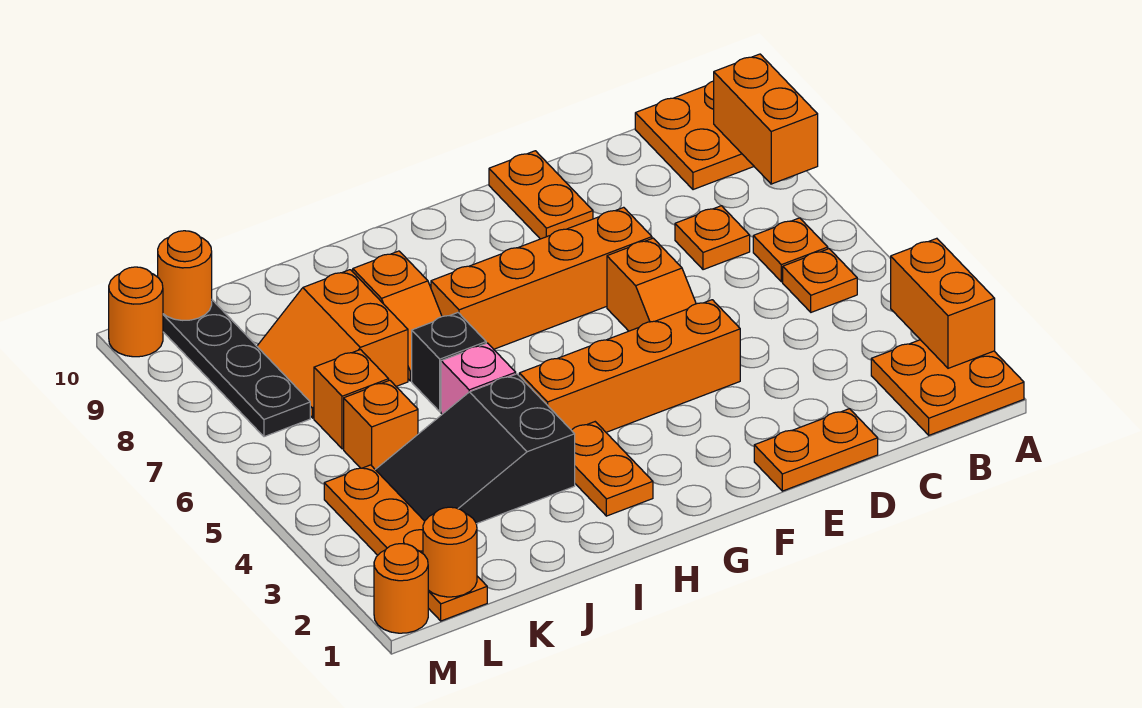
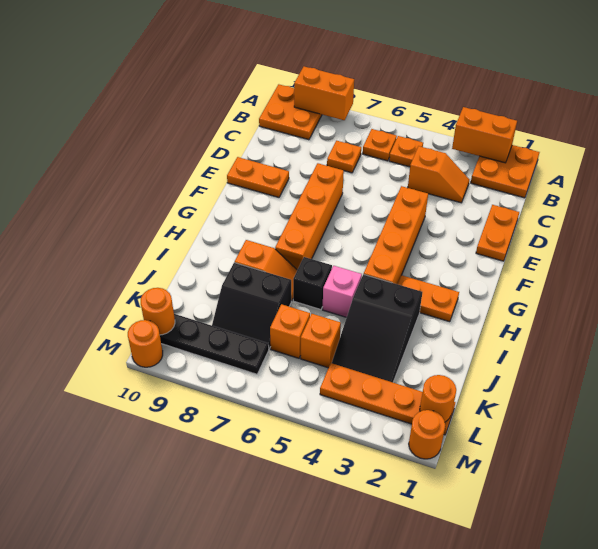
orange slope E5:E6 level 1 top 6 -> orange slope C3:C4 level 1 top 4
orange slope J7:K8 level 1 top J -> black slope J7:K8 level 1 top J

